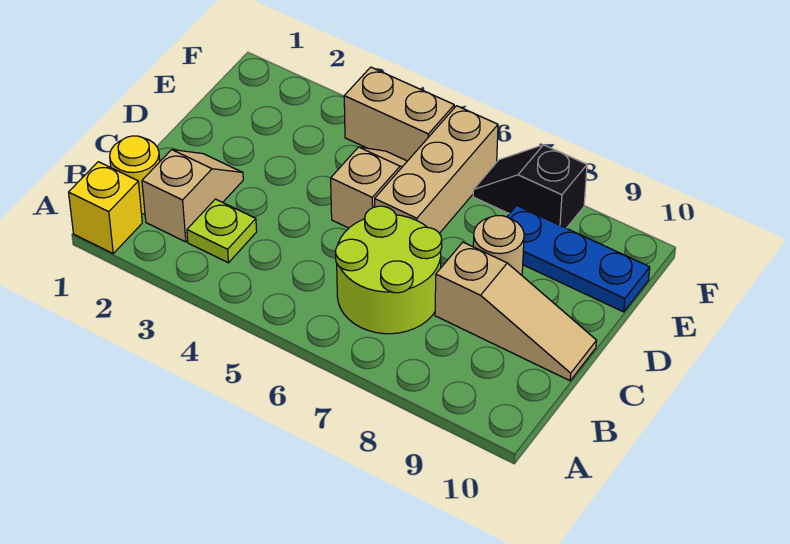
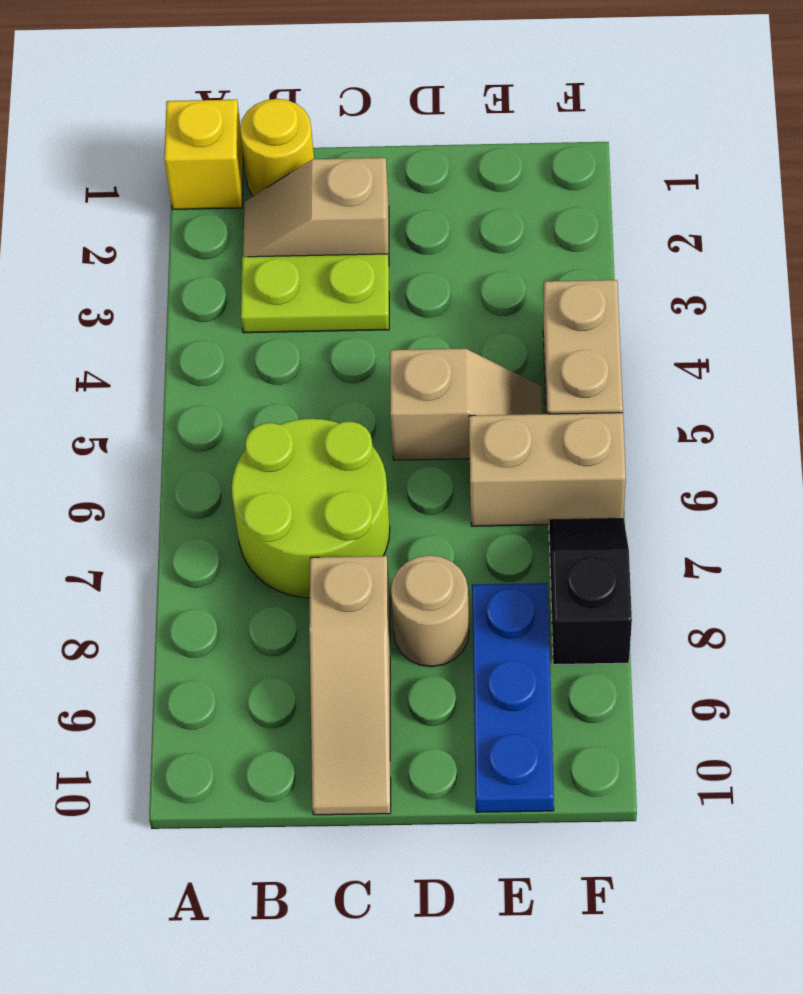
tan slope B2:C2 level 1 top B -> tan slope B2:C2 level 1 top C
lime plate B3 level 1 -> lime plate B3:C3 level 1
tan brick D6:F6 level 1 -> tan brick E6:F6 level 1

